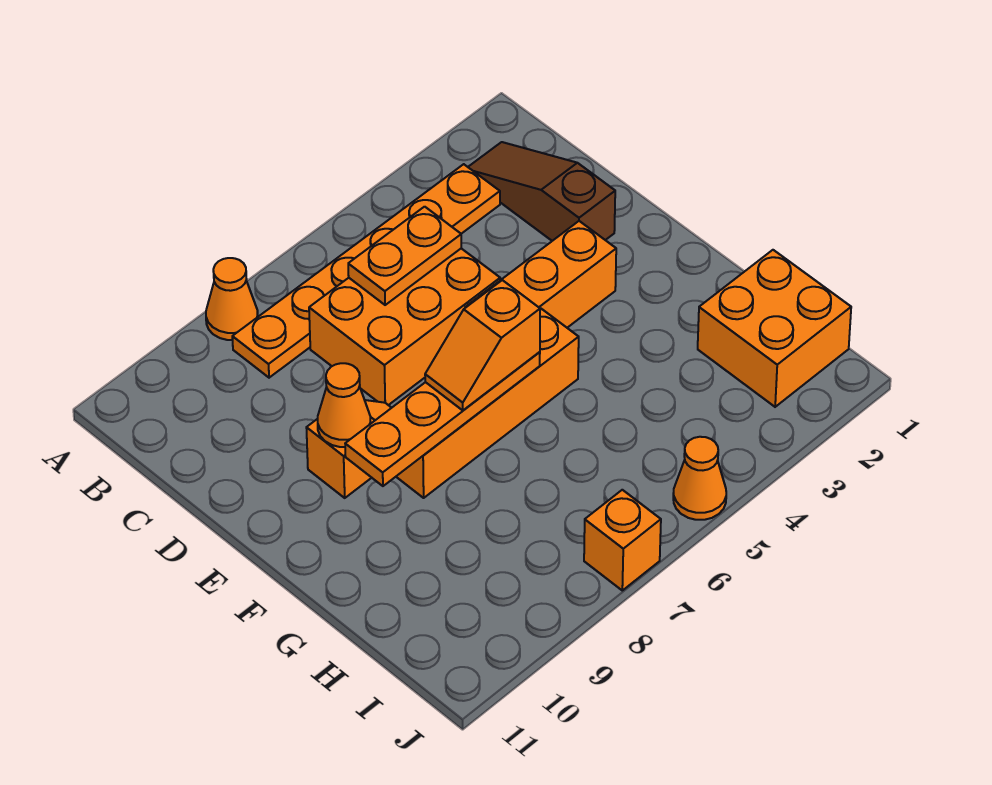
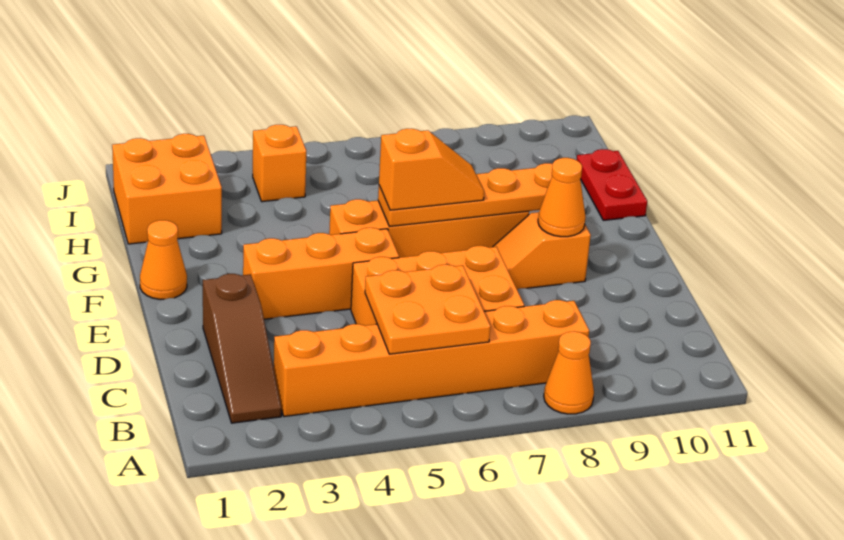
orange plate B3:B8 level 1 -> orange brick B3:B8 level 1
orange plate C5:C6 level 2 -> orange plate B5:C6 level 2
none -> red plate G11:H11 level 1
orange cone J5 level 1 -> orange cone F1 level 1
orange brick J7 level 1 -> orange brick I4 level 1

